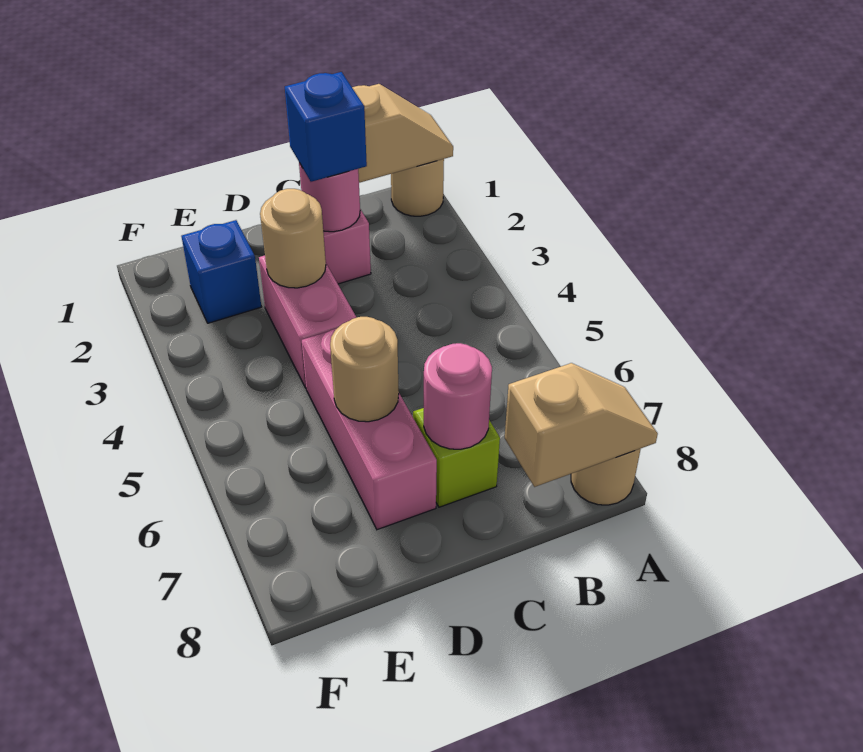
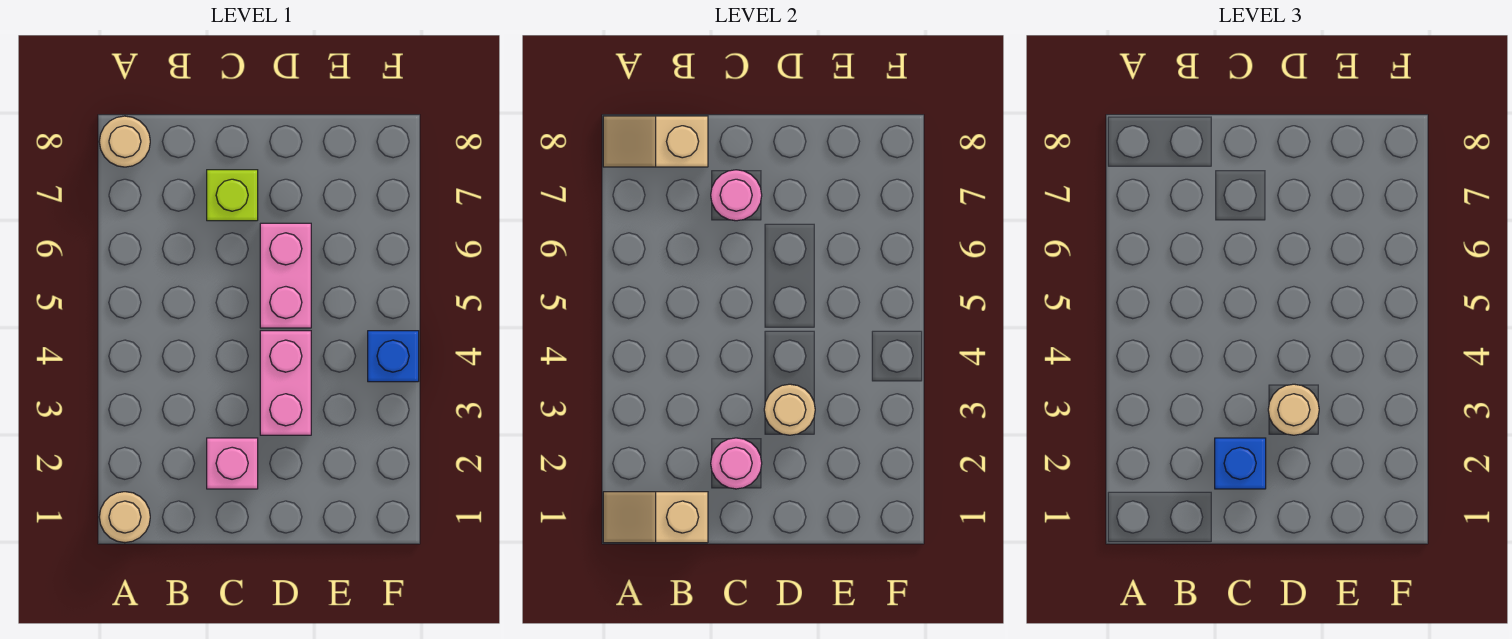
pink brick D5:D7 level 1 -> pink brick D5:D6 level 1
tan round brick D6 level 2 -> tan round brick D3 level 3
blue brick E2 level 1 -> blue brick F4 level 1

